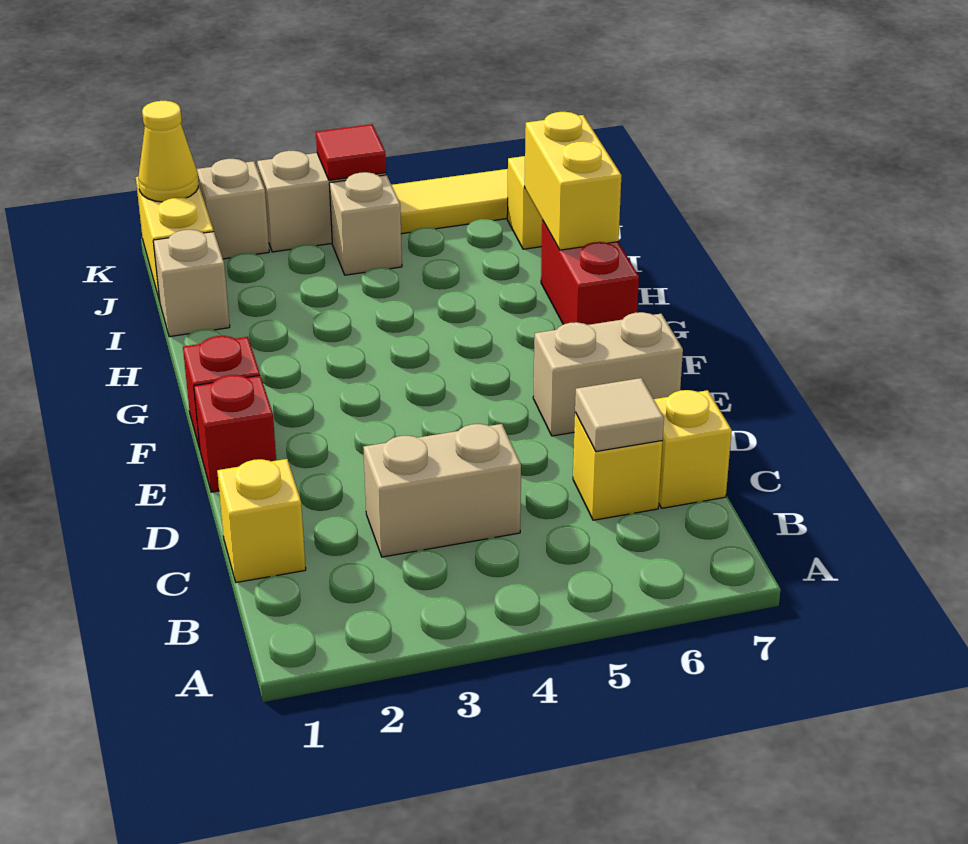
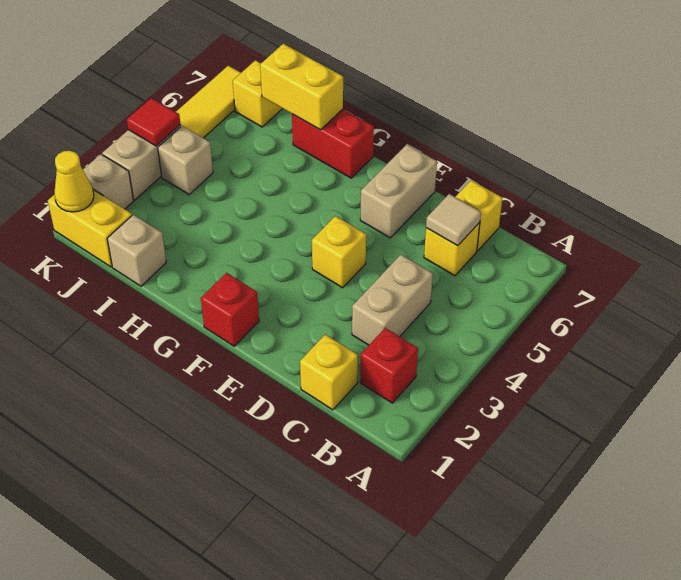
red brick E1 level 1 -> red brick B2 level 1
none -> yellow brick E4 level 1

